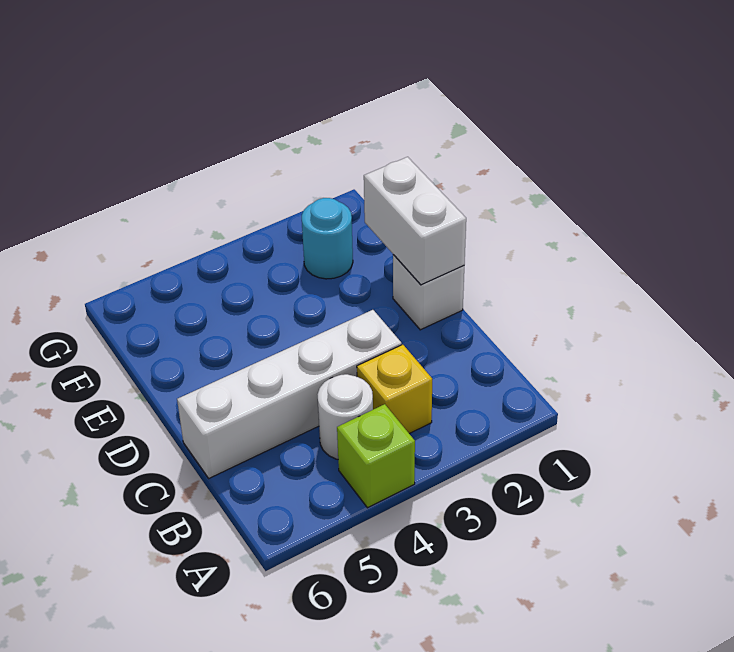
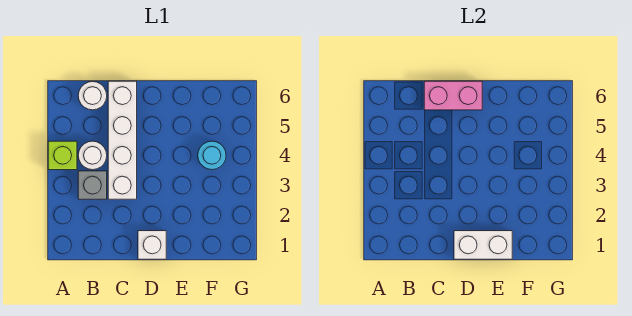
yellow brick B3 level 1 -> grey brick B3 level 1
none -> white round brick B6 level 1
none -> pink brick C6:D6 level 2
cyan round brick F2 level 1 -> cyan round brick F4 level 1

